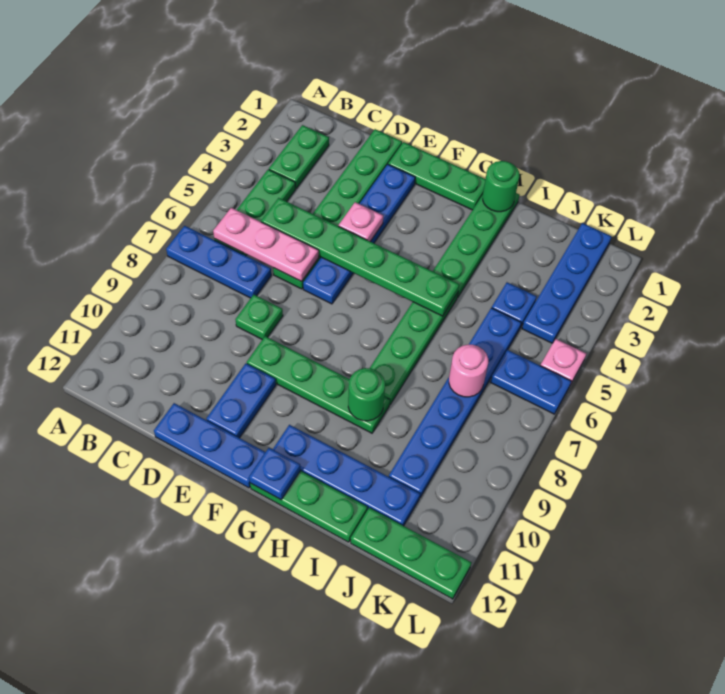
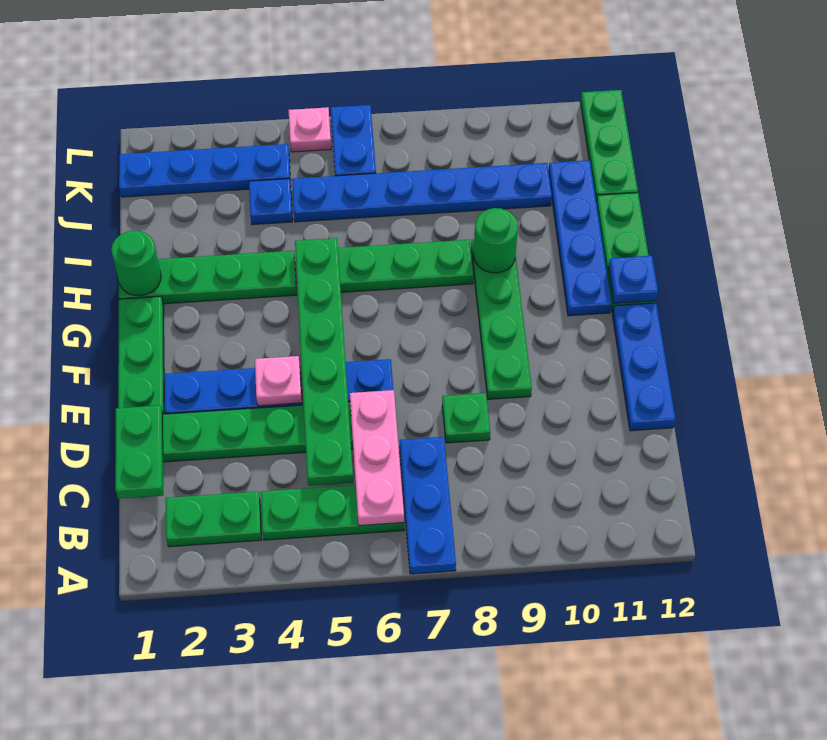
none -> green plate C1:D1 level 2
blue plate E10:E11 level 1 -> none
pink round brick J7 level 2 -> none

